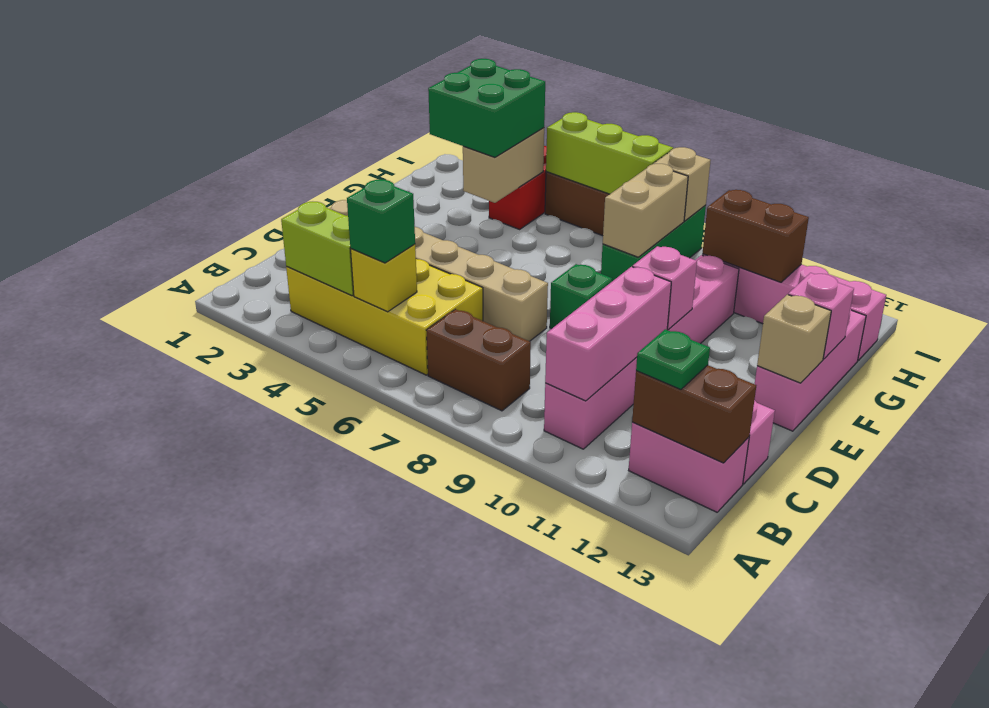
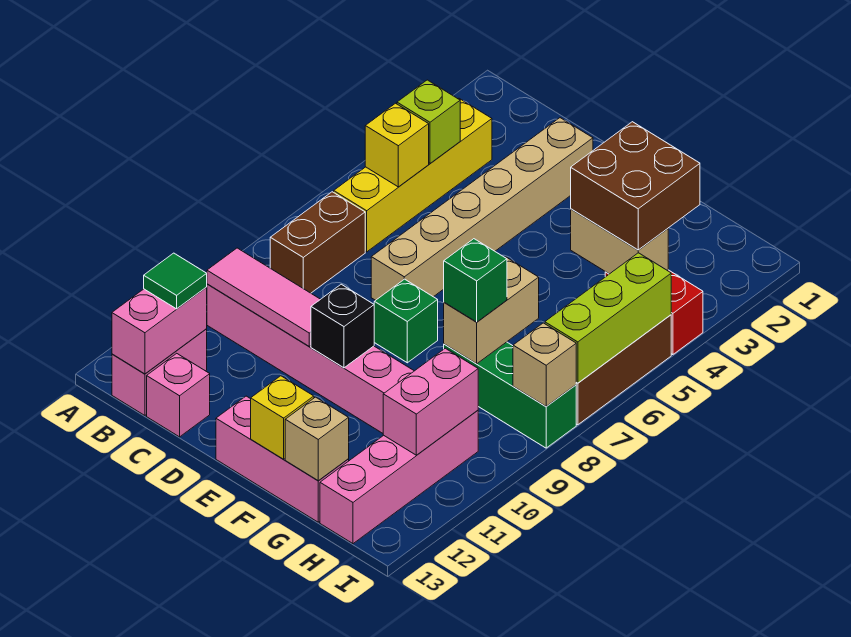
yellow brick B3:C6 level 1 -> yellow brick B3:B6 level 1
lime brick B3:B4 level 2 -> lime brick B4 level 2
green brick B5 level 3 -> green brick G8 level 3
pink brick B10:D10 level 2 -> pink tile B10:D10 level 2
brown brick B12:B13 level 2 -> pink brick B12:B13 level 2
green plate B12 level 3 -> green tile B12 level 3
pink brick E10 level 2 -> black brick E10 level 2
tan brick E13 level 2 -> tan brick G13 level 2
pink brick F13 level 2 -> yellow brick F13 level 2
green brick G3:H4 level 3 -> brown brick G3:H4 level 3
tan brick G8:H8 level 2 -> tan brick G7:G8 level 2
brown brick H10:H11 level 2 -> pink brick H10:H11 level 2

